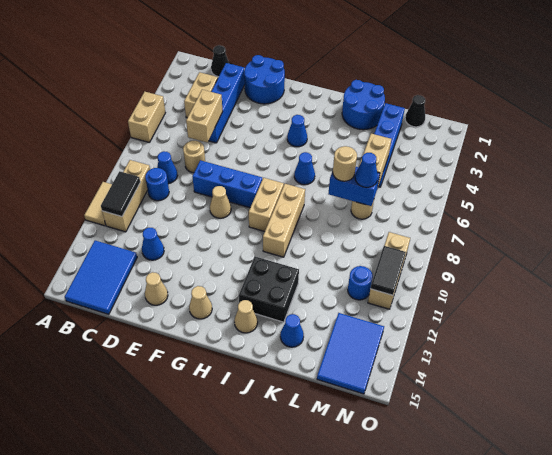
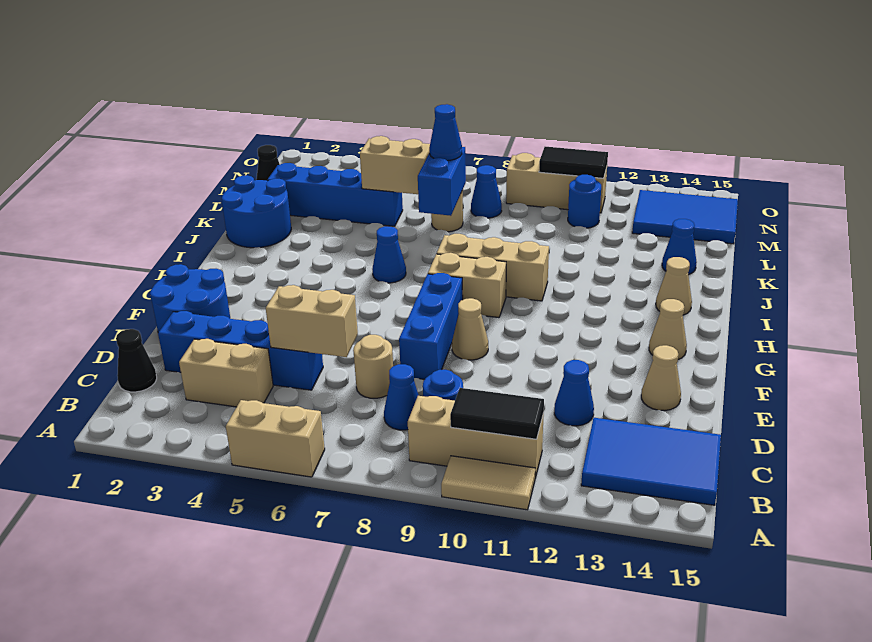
blue cone H4 level 1 -> blue cone M8 level 1
black brick I12:J13 level 1 -> none
tan round brick K7 level 3 -> none

